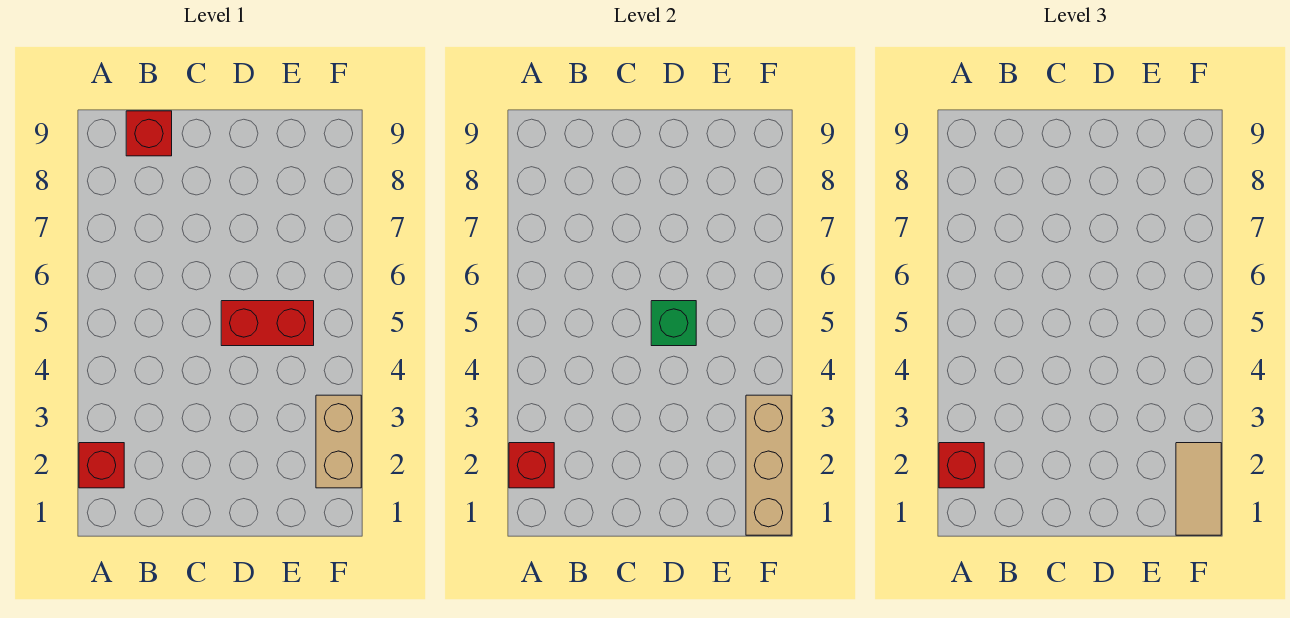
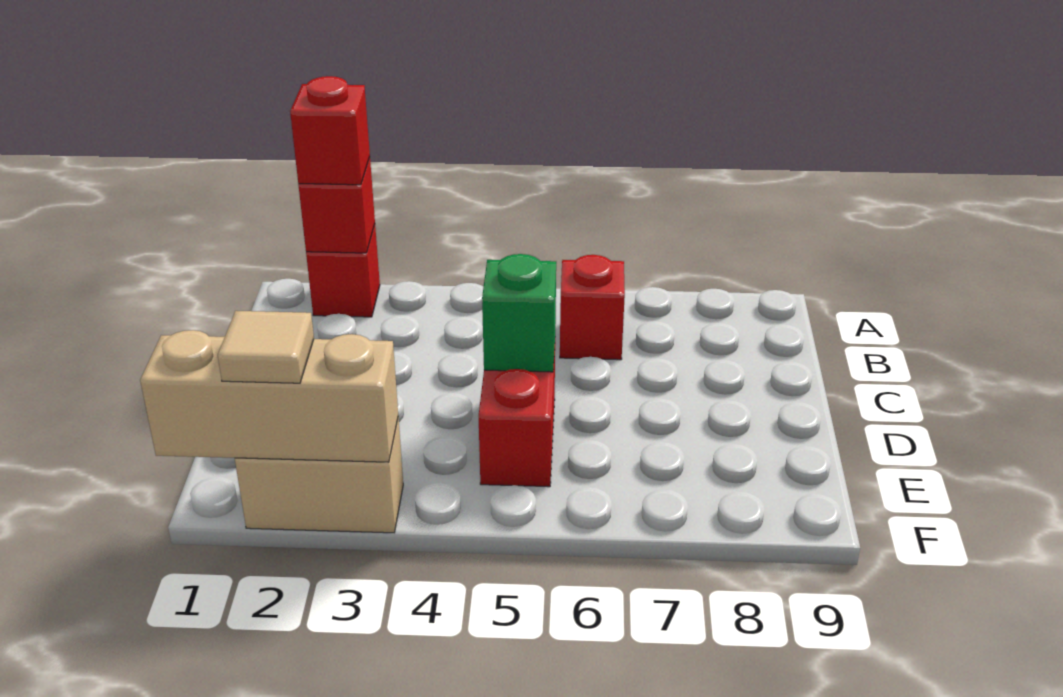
red brick B9 level 1 -> red brick B6 level 1
tan tile F1:F2 level 3 -> tan tile F2 level 3

